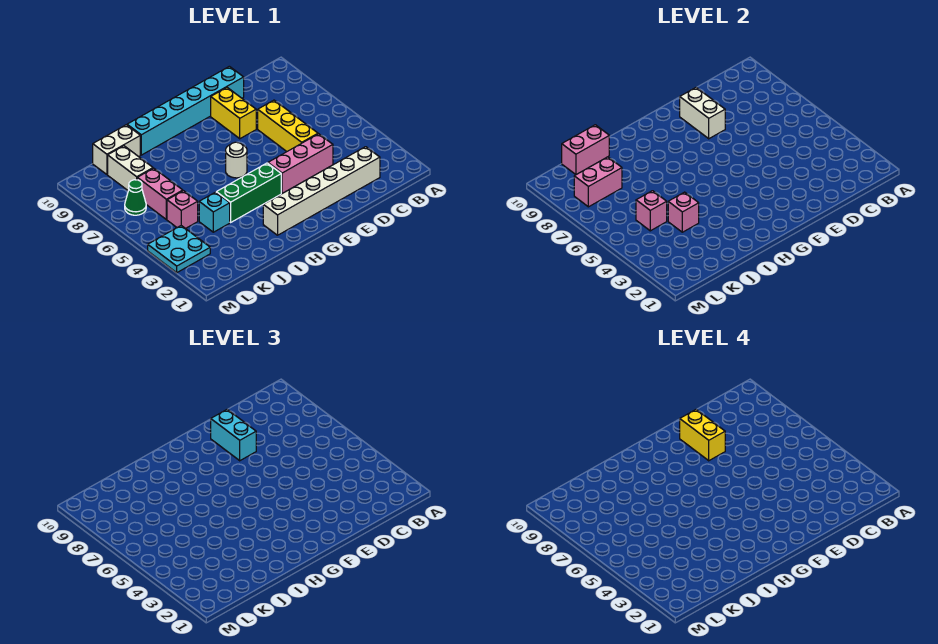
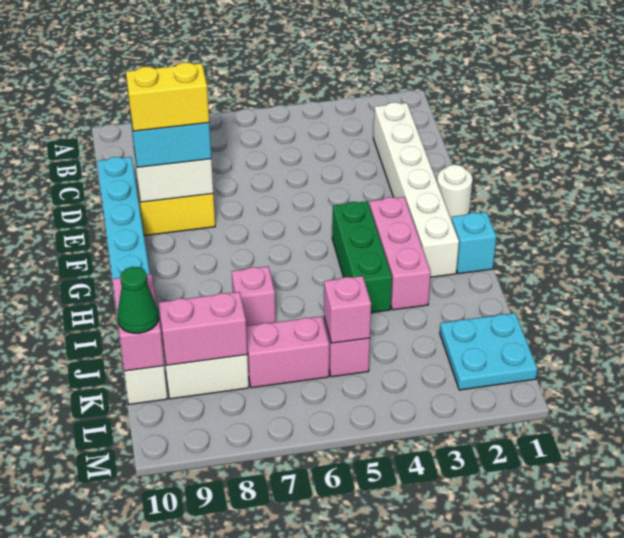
pink brick D4:F4 level 1 -> pink brick G3:I3 level 1
yellow brick D5:D7 level 1 -> none
white round brick G6 level 1 -> white round brick F1 level 1
cyan brick J4 level 1 -> cyan brick H1 level 1
pink brick J4 level 2 -> pink brick I7 level 1
pink brick K8:L8 level 2 -> pink brick K8:K9 level 2
cyan plate L3:M4 level 1 -> cyan plate K1:L2 level 1
green cone L7 level 1 -> green cone K10 level 3

